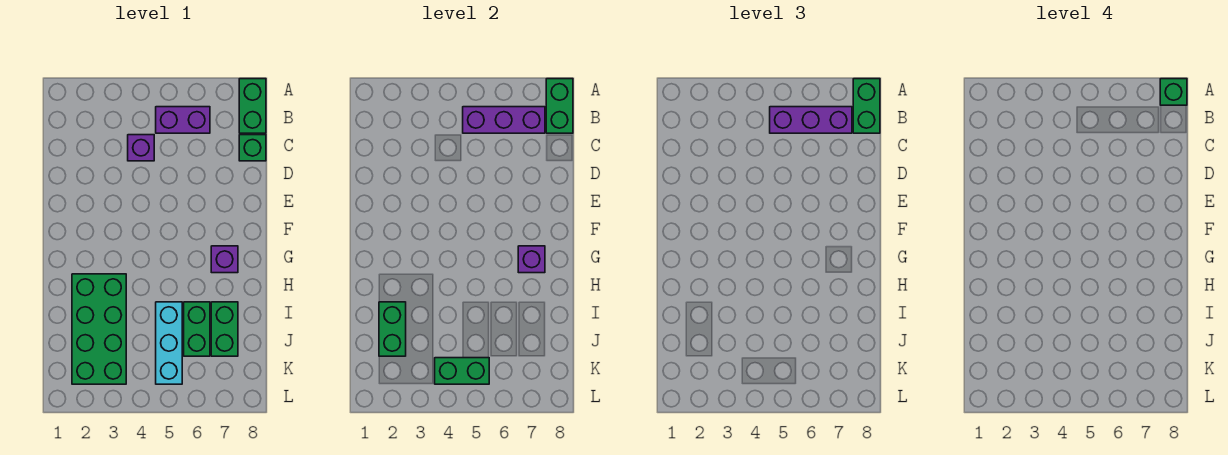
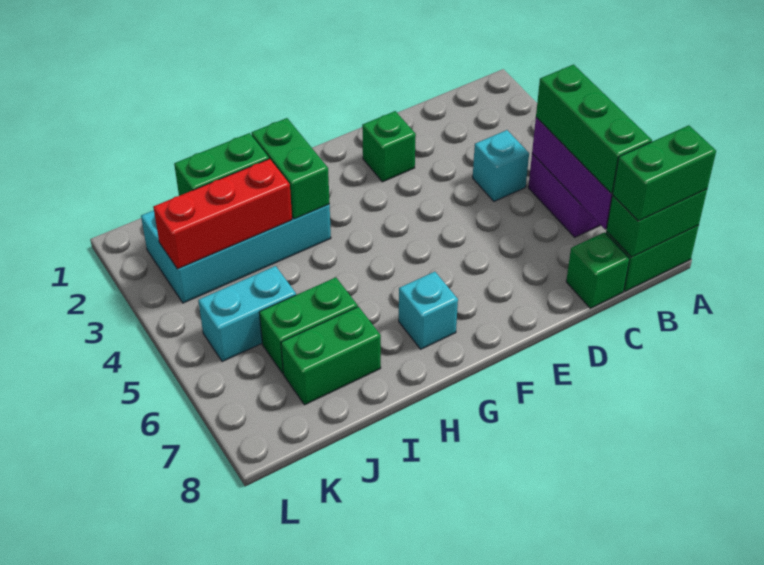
green brick A8 level 4 -> green brick E2 level 1
purple brick B5:B7 level 3 -> green brick B5:B7 level 3
purple brick C4 level 1 -> cyan brick C4 level 1
purple brick G7 level 1 -> cyan brick G7 level 1
purple brick G7 level 2 -> none
green brick H2:K3 level 1 -> cyan brick H2:K3 level 1
none -> red brick I3:K3 level 2
cyan brick I5:K5 level 1 -> cyan brick J5:K5 level 1
green brick K4:K5 level 2 -> green brick H2:H3 level 2

